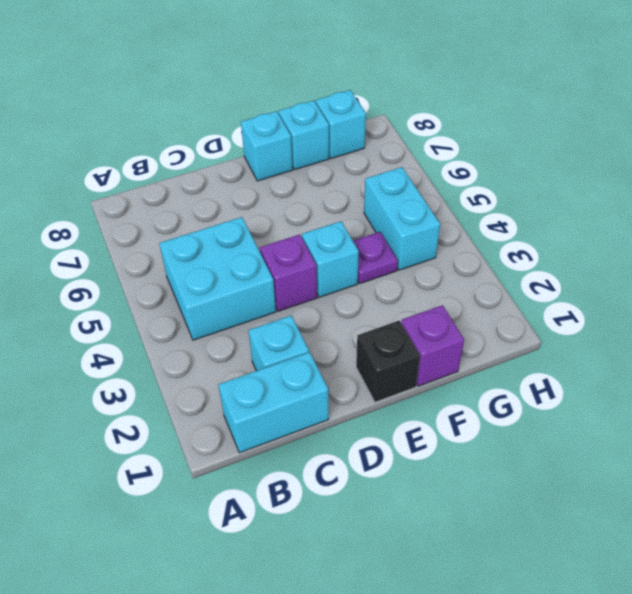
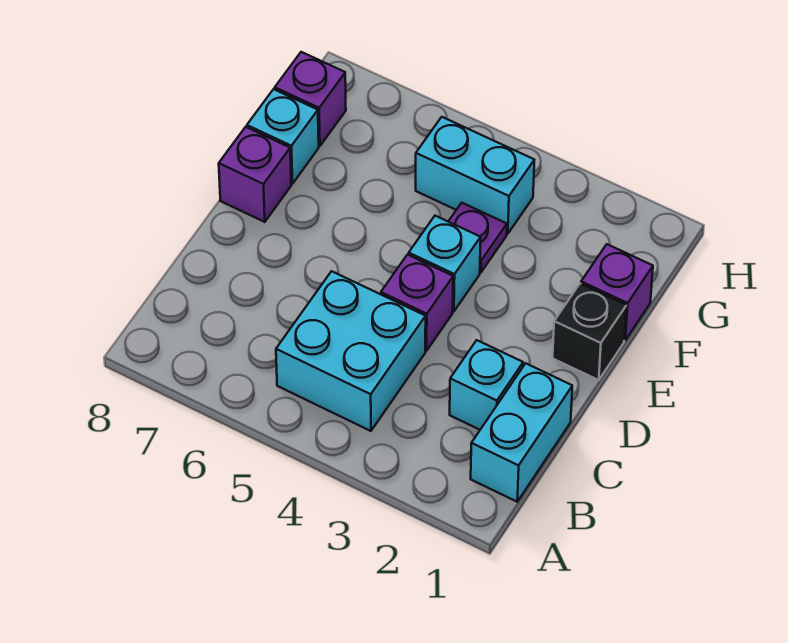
cyan brick E8 level 1 -> purple brick E8 level 1
cyan brick G8 level 1 -> purple brick G8 level 1

